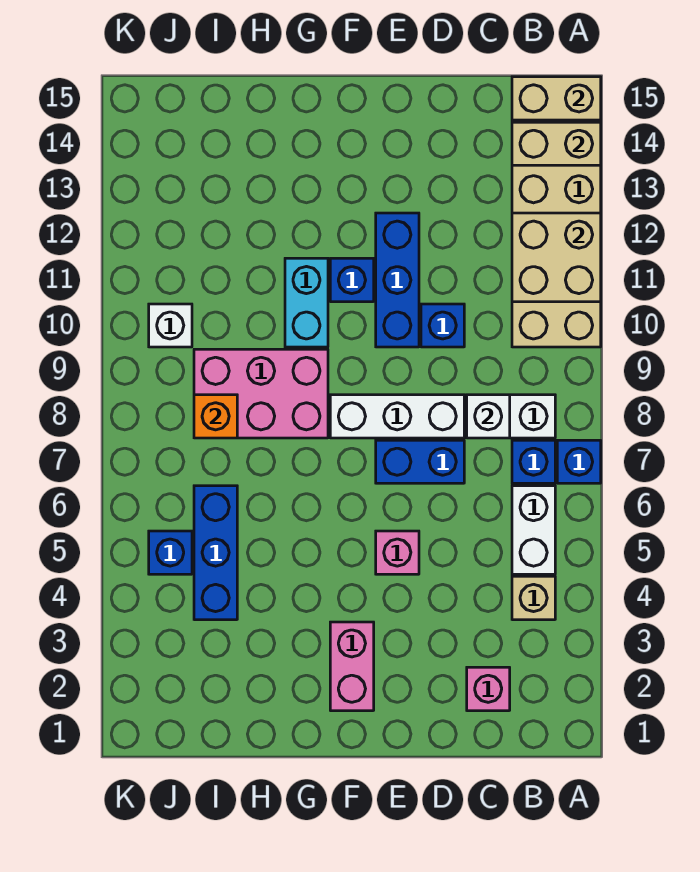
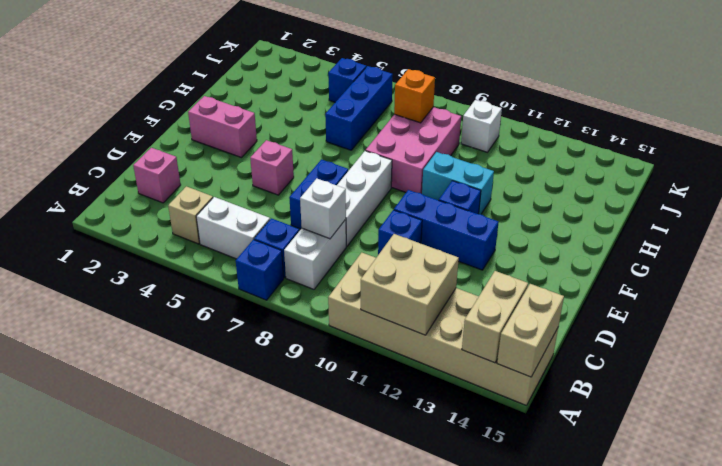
blue brick I4:I6 level 1 -> blue brick H6:J6 level 1

